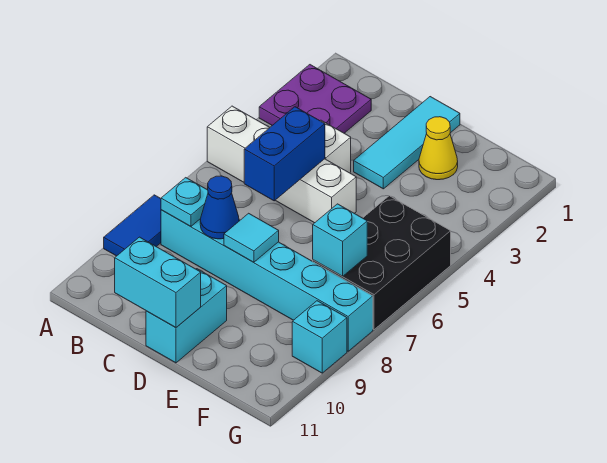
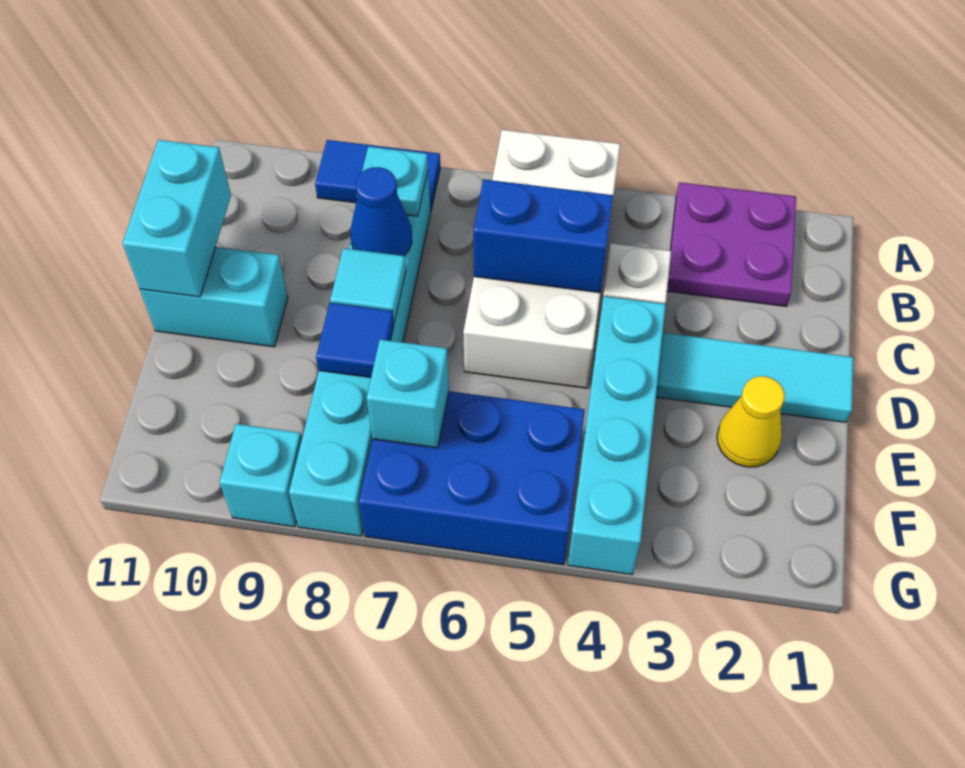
white brick A5:D5 level 1 -> white brick A5:D6 level 1
none -> cyan brick D4:G4 level 1
none -> blue tile E8 level 2
black brick F5:G7 level 1 -> blue brick F5:G7 level 1

